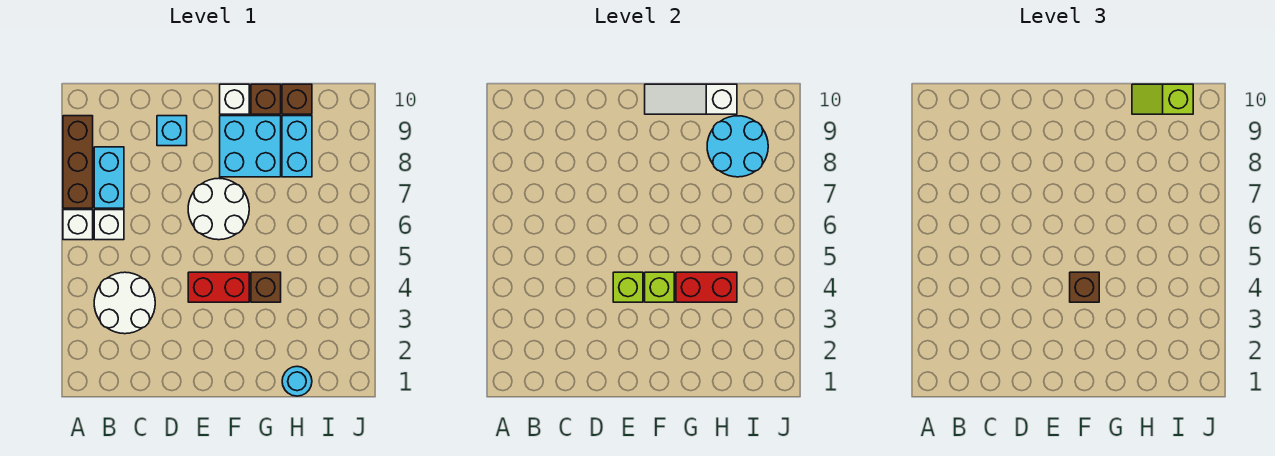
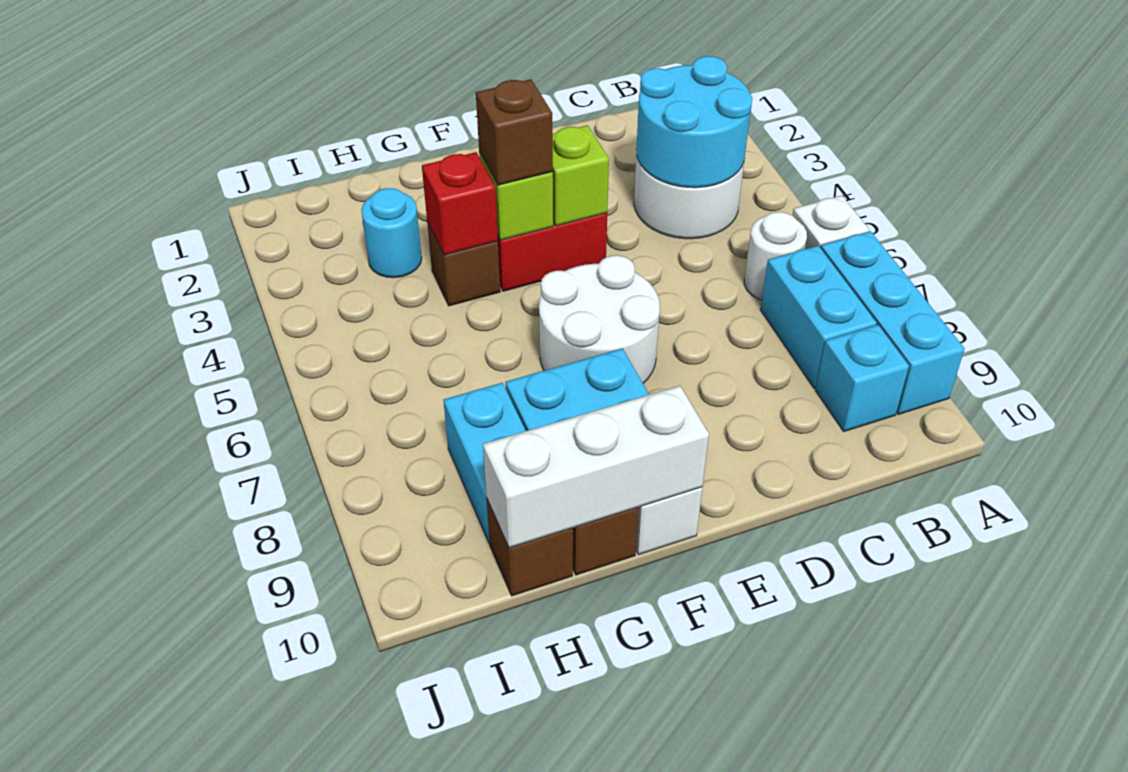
brown brick A7:A9 level 1 -> cyan brick A7:A9 level 1
white brick B6 level 1 -> white round brick B6 level 1
cyan brick D9 level 1 -> cyan brick B9 level 1
white slope F10:H10 level 2 top H -> white brick F10:H10 level 2
red brick G4:H4 level 2 -> red brick G4 level 2
cyan round brick H1 level 1 -> cyan round brick H3 level 1
cyan round brick H8:I9 level 2 -> cyan round brick B3:C4 level 2
lime slope H10:I10 level 3 top I -> none

